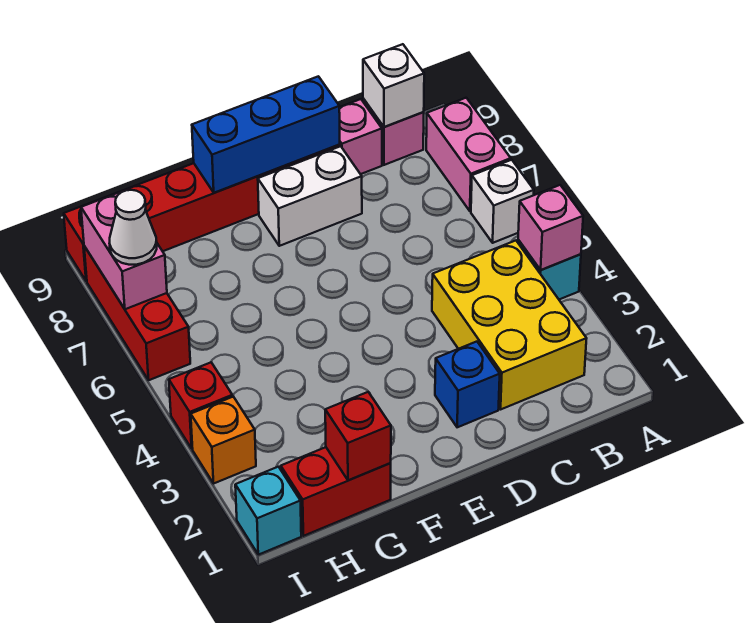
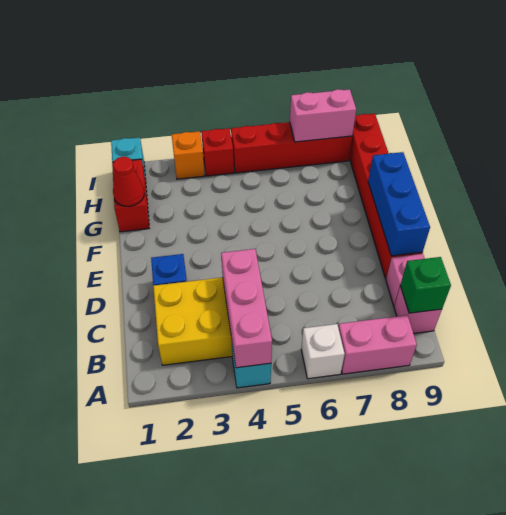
pink brick A4 level 2 -> pink brick A4:C4 level 2
white brick B9 level 2 -> green brick B9 level 2
white brick D8:E8 level 1 -> none
red brick G1 level 2 -> red cone G1 level 2
red brick I6:I8 level 1 -> red brick I5:I8 level 1
white cone I7 level 3 -> none

